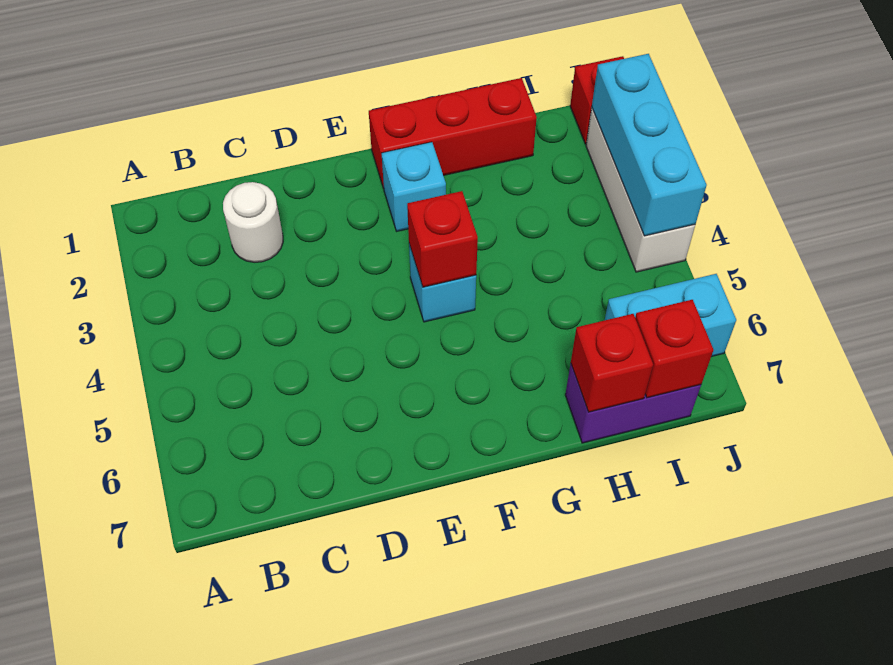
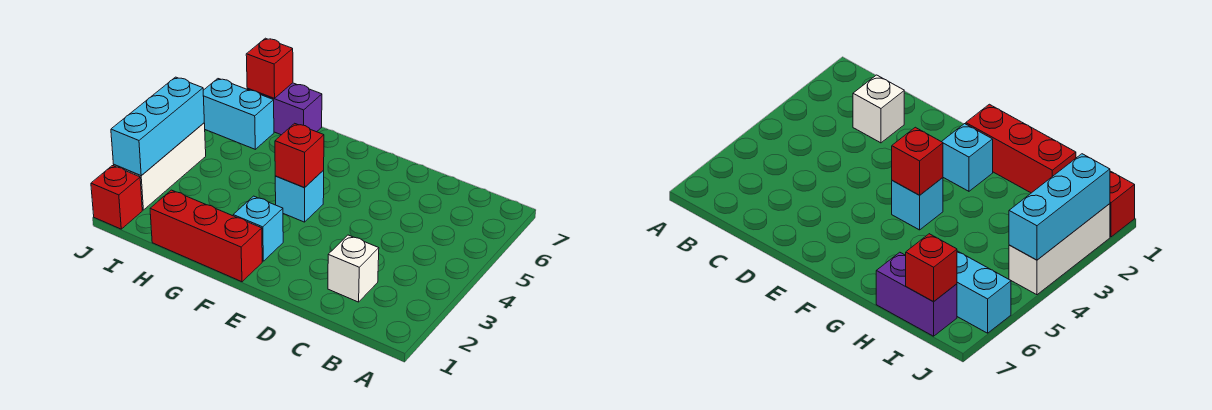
white round brick C2 level 1 -> white brick C2 level 1
red brick H7 level 2 -> none

